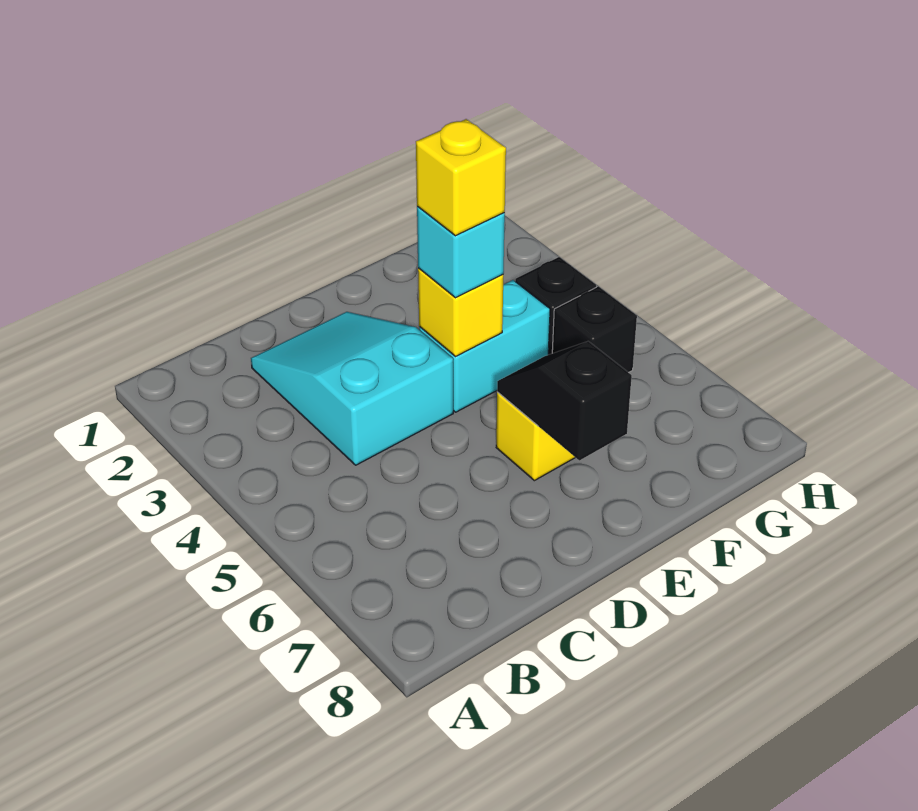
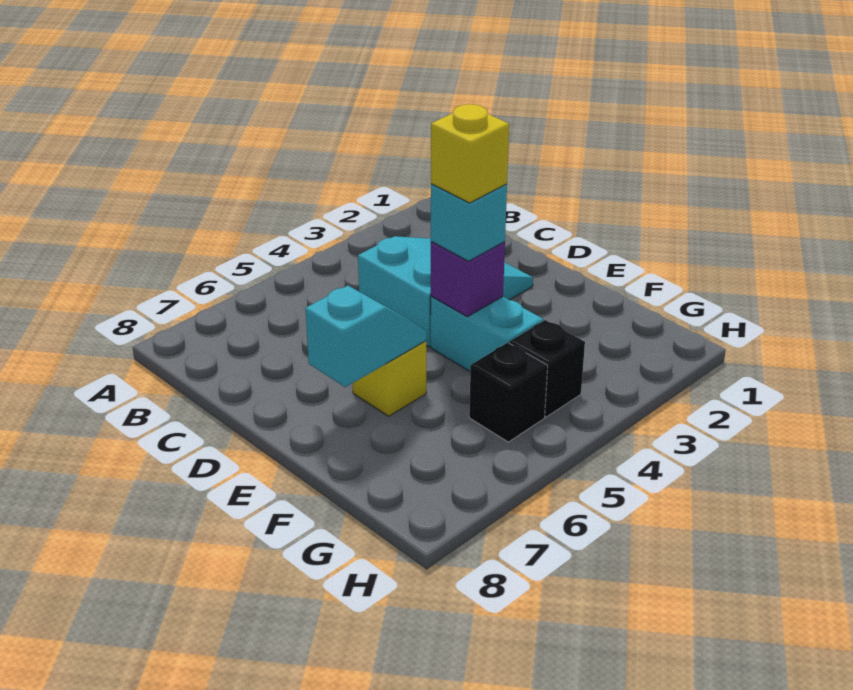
yellow brick E4 level 2 -> purple brick E4 level 2
black slope E6:E7 level 2 top 7 -> cyan slope E6:E7 level 2 top 7

